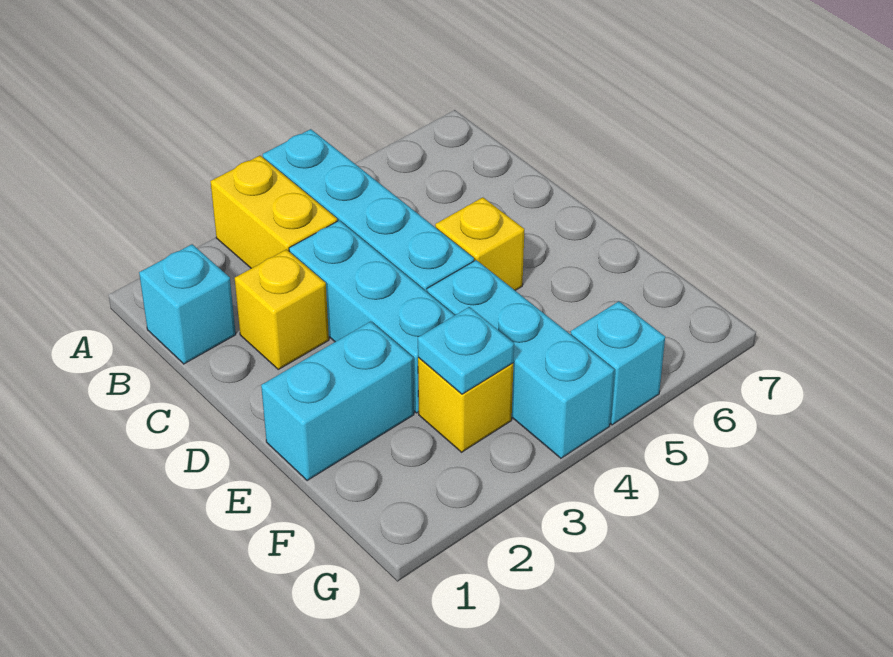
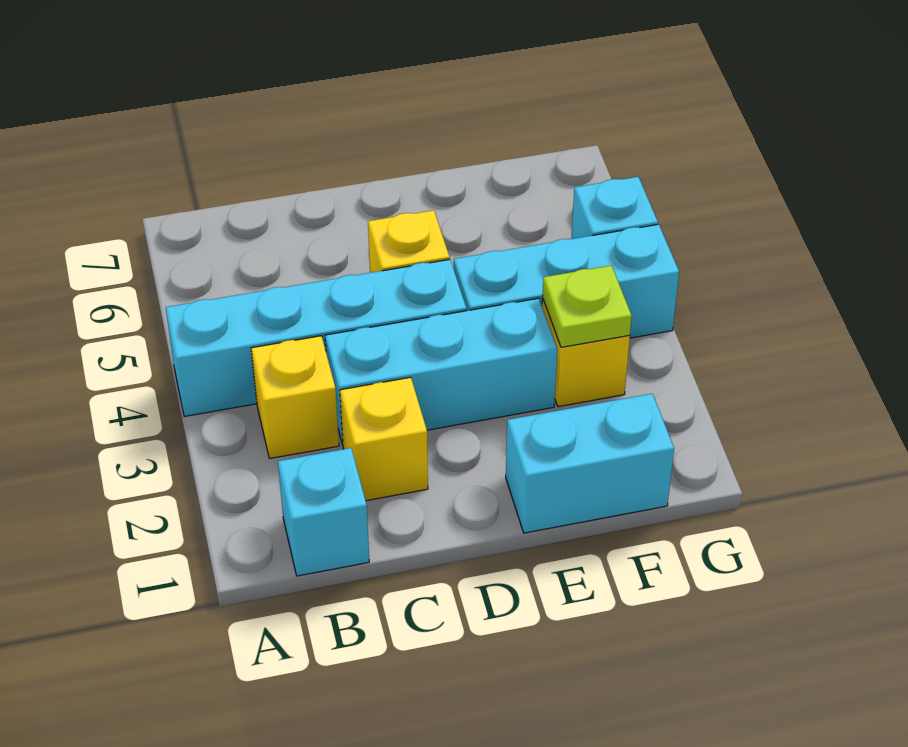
yellow brick A3:B3 level 1 -> yellow brick B3 level 1
cyan brick E1:E2 level 1 -> cyan brick E1:F1 level 1
cyan plate F3 level 2 -> lime plate F3 level 2

